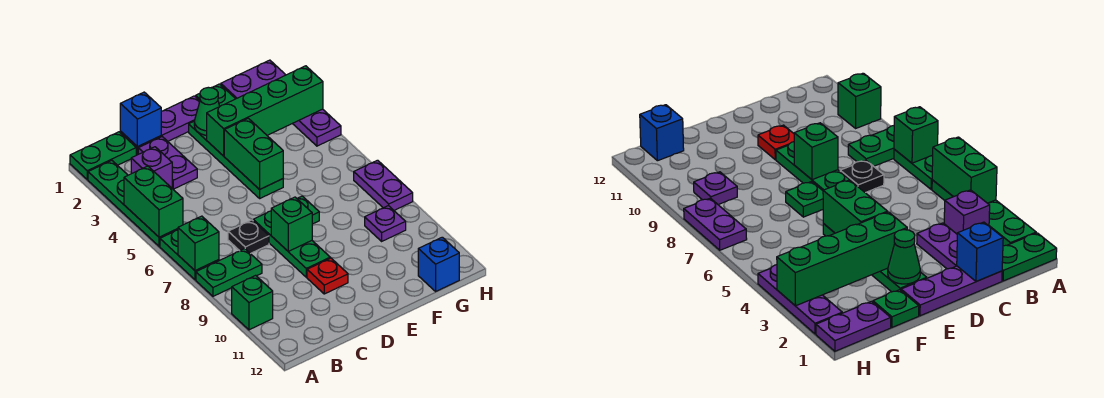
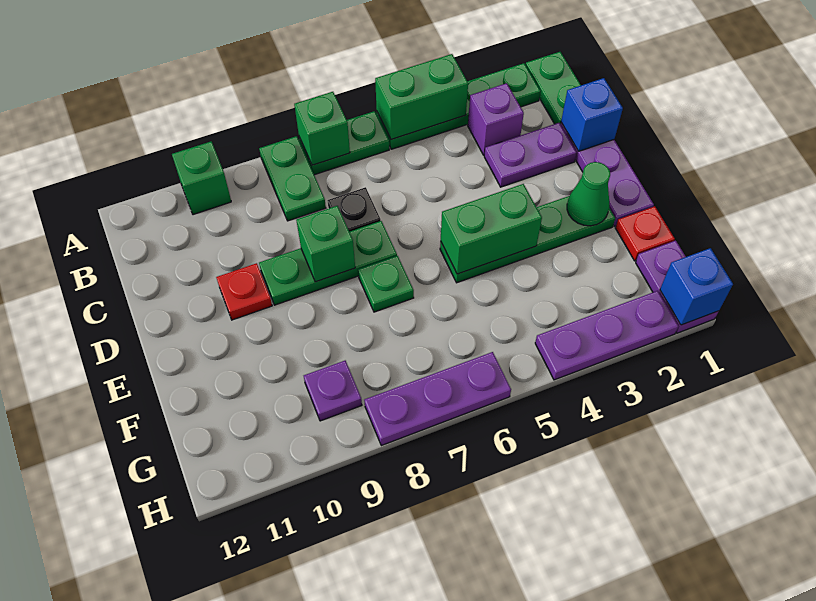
green brick E3:H3 level 2 -> none
green plate F1 level 1 -> red plate F1 level 1
blue brick G12 level 1 -> blue brick H1 level 2
purple plate H7:H8 level 1 -> purple plate H6:H8 level 1

